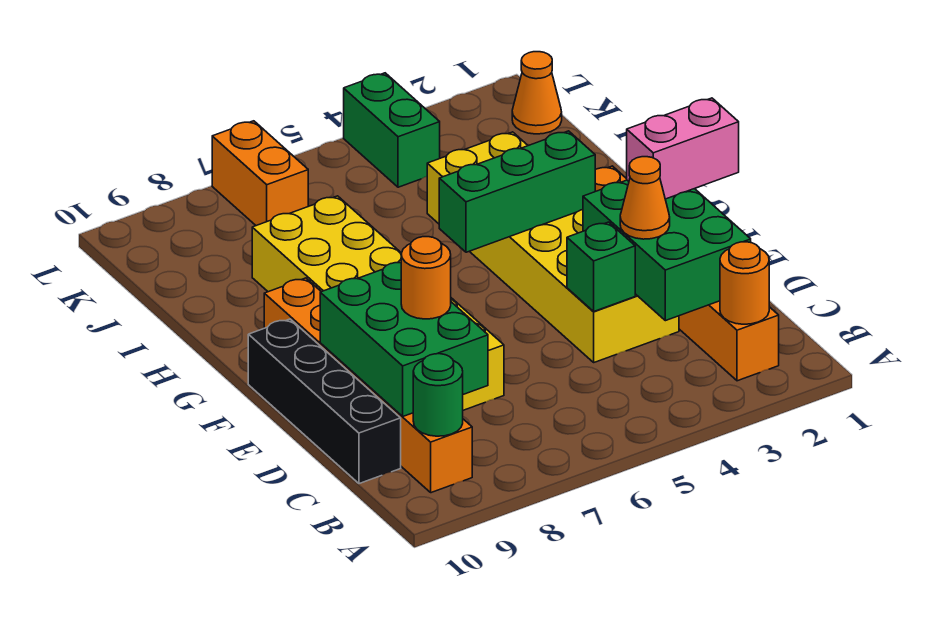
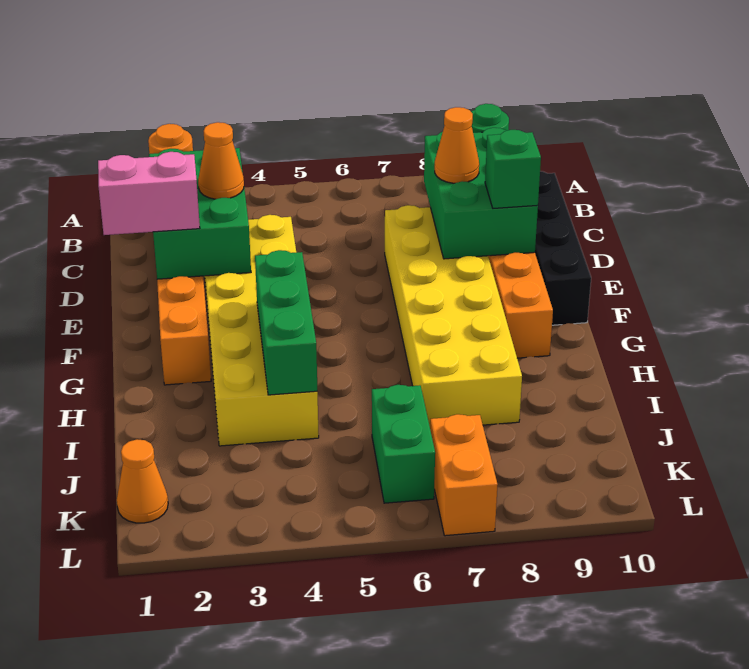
green brick D4 level 2 -> green brick E9 level 3
orange round brick D8 level 3 -> orange cone D8 level 3
green brick G3:G5 level 2 -> green brick G4:I4 level 2
green brick K4:L4 level 1 -> green brick J6:K6 level 1

